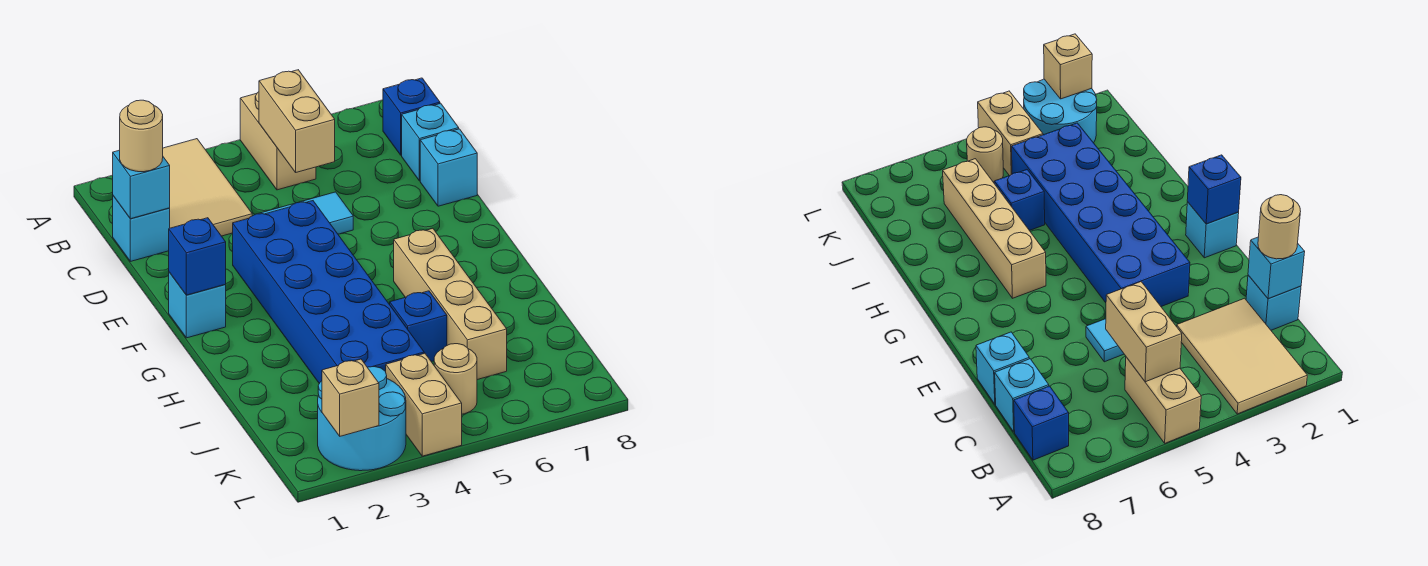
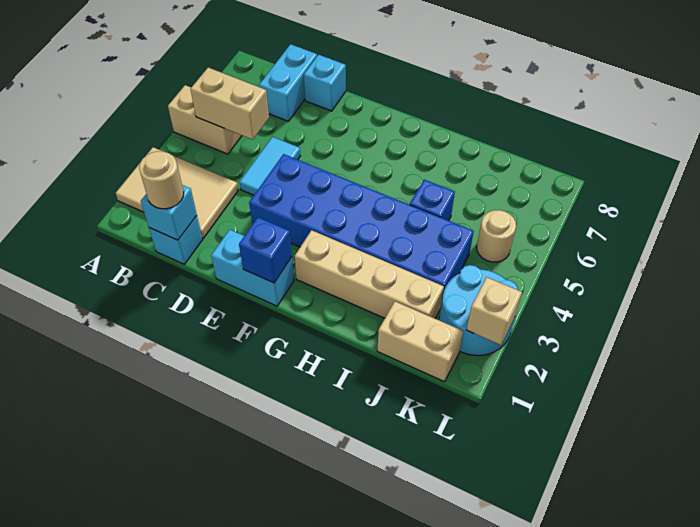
blue brick B8 level 1 -> none
cyan brick C8 level 1 -> cyan brick C7:C8 level 1
cyan brick F1 level 1 -> cyan brick E1:F1 level 1
tan brick G6:J6 level 1 -> tan brick G2:J2 level 1
tan brick K4:L4 level 1 -> tan brick J1:K1 level 1

